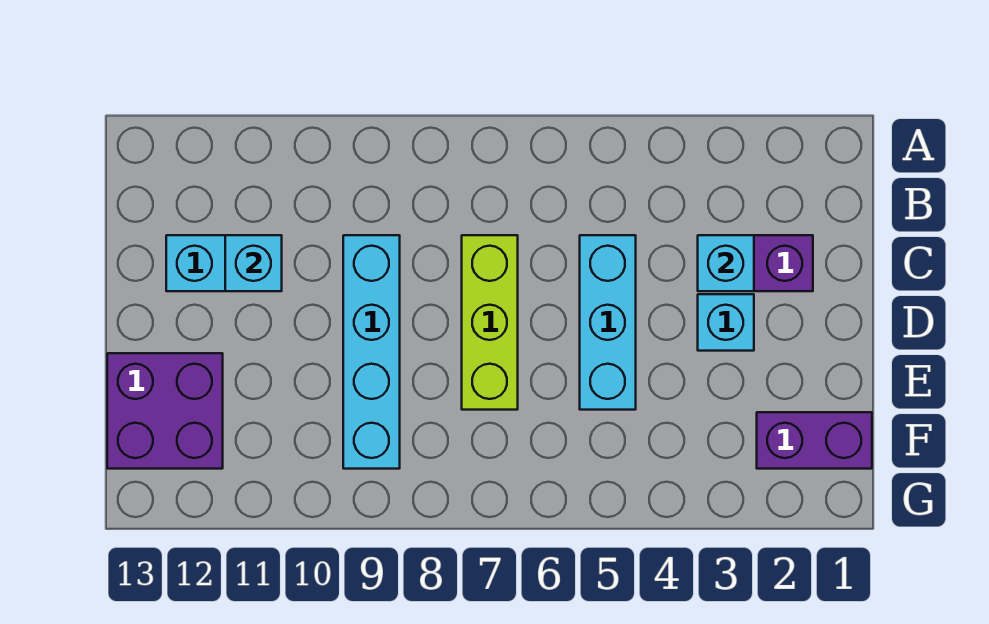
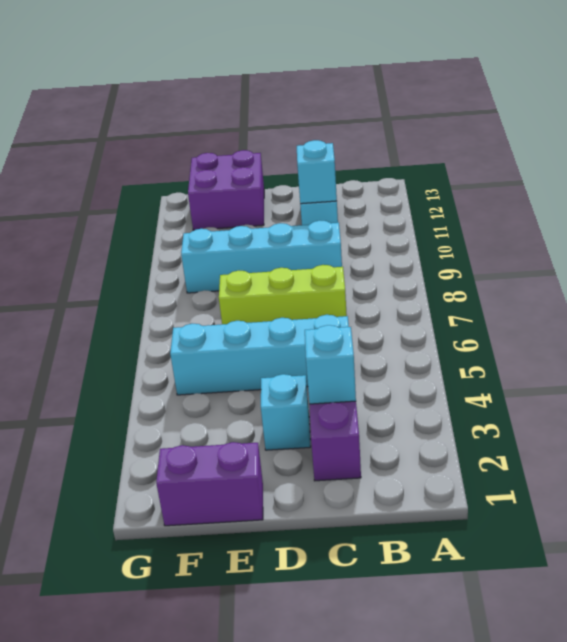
cyan brick C5:E5 level 1 -> cyan brick C5:F5 level 1
purple brick F1:F2 level 1 -> purple brick E1:F1 level 1

